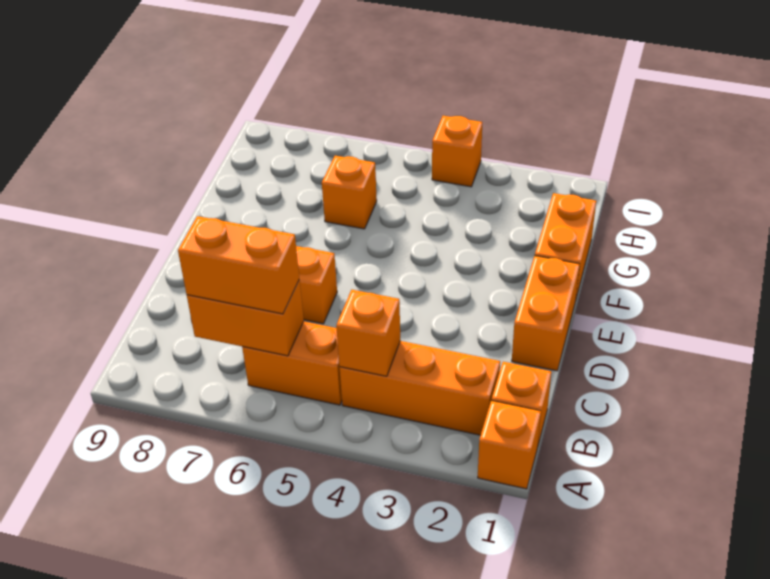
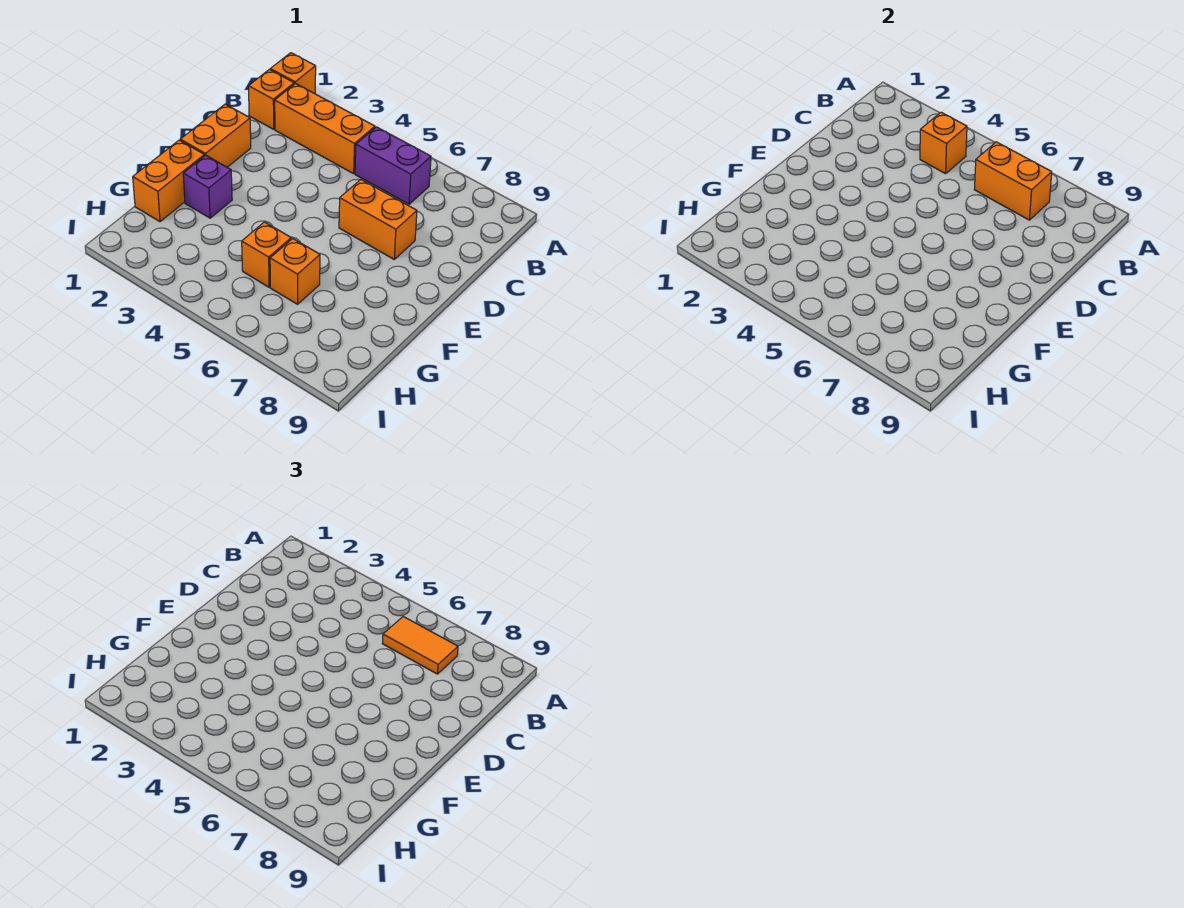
orange brick B5:B6 level 1 -> purple brick B5:B6 level 1
orange brick B6:B7 level 3 -> orange tile B6:B7 level 3
none -> purple brick F2 level 1
orange brick I4 level 1 -> orange brick G5 level 1

